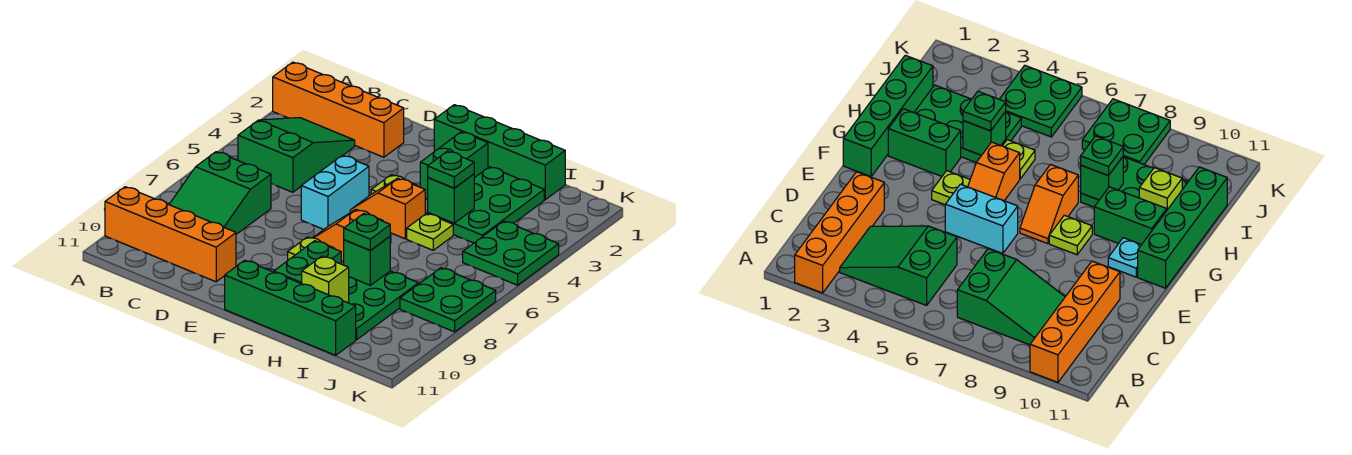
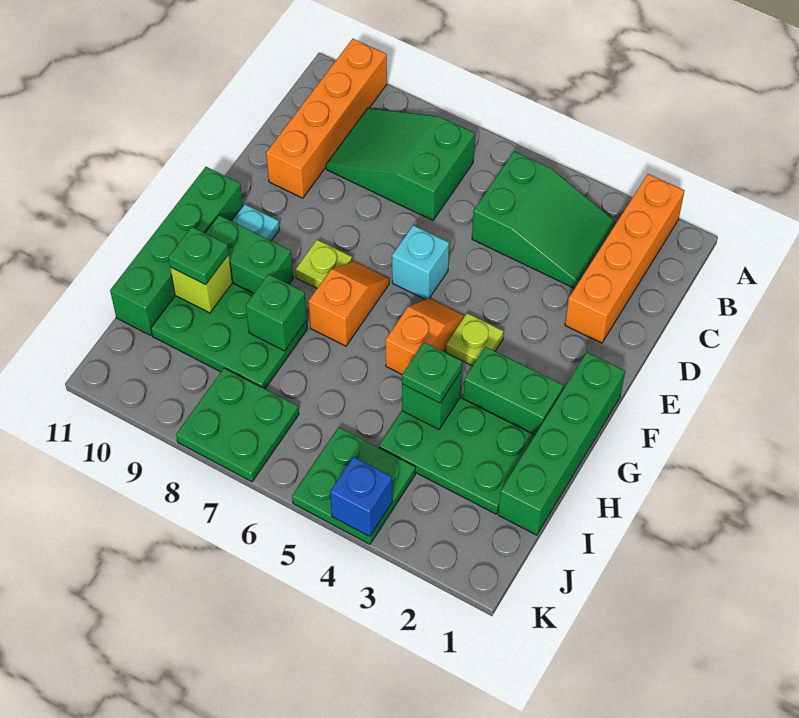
cyan brick E5:E6 level 1 -> cyan brick E6 level 1
lime plate H5 level 1 -> none
green plate H8 level 3 -> green plate H10 level 3
none -> blue brick K4 level 2

